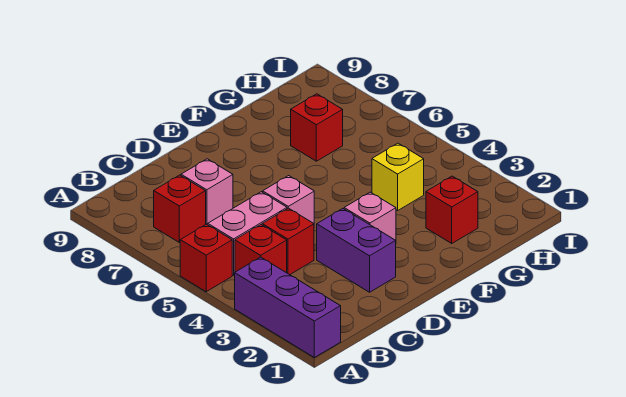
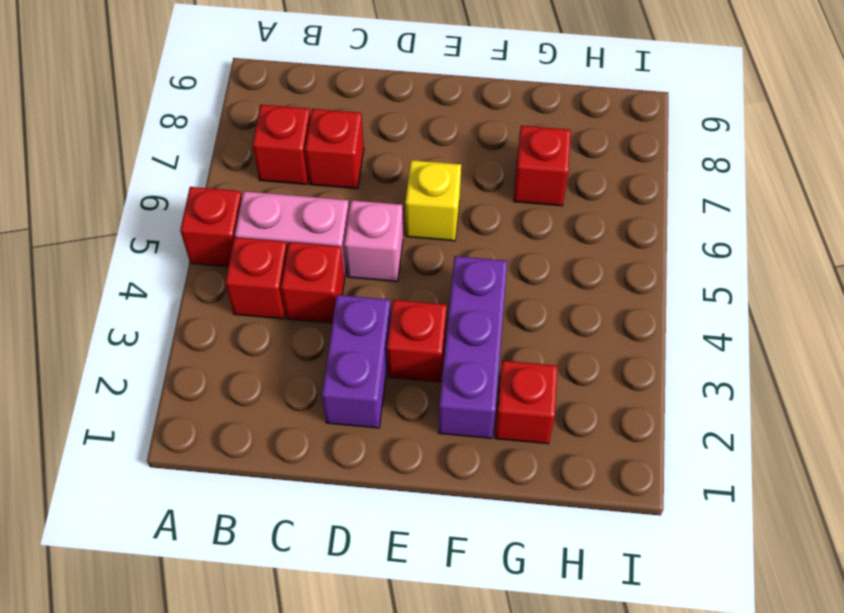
purple brick A1:A3 level 1 -> purple brick F2:F4 level 1
pink brick C7 level 1 -> red brick C7 level 1
pink brick E3 level 1 -> red brick E3 level 1
yellow brick G4 level 1 -> yellow brick E6 level 1

